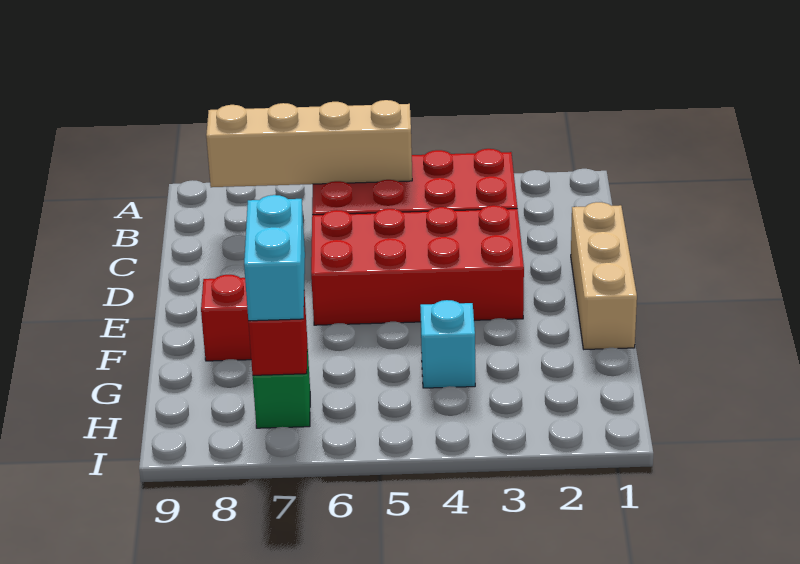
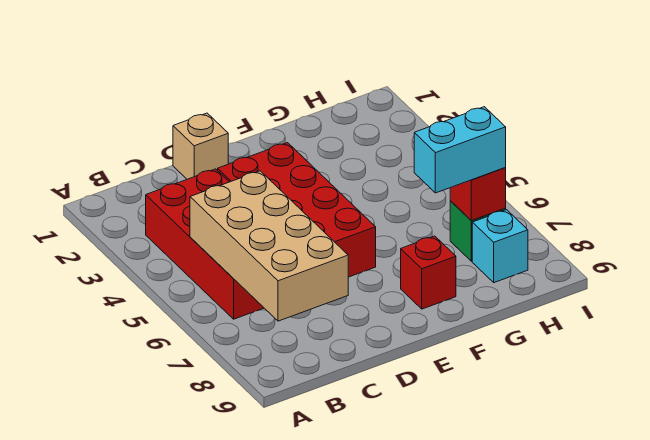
tan brick B5:B8 level 2 -> tan brick B5:C8 level 2
tan brick D1:F1 level 1 -> tan brick D1 level 1
cyan brick G4 level 1 -> cyan brick H8 level 1

